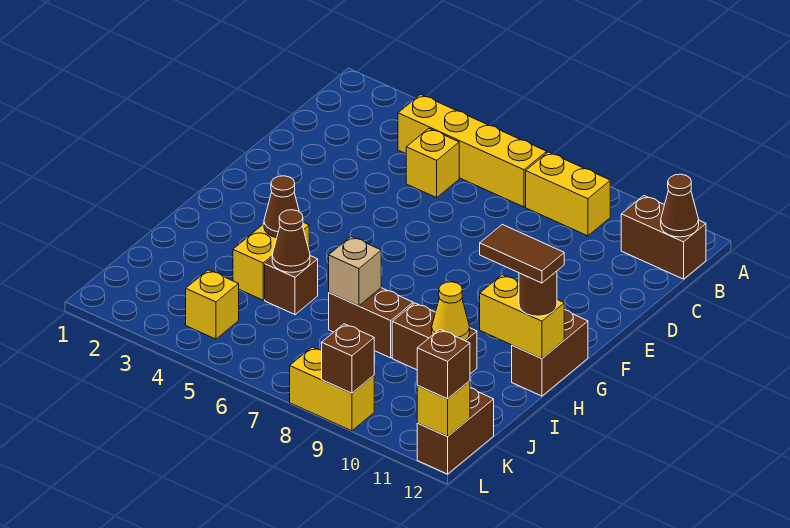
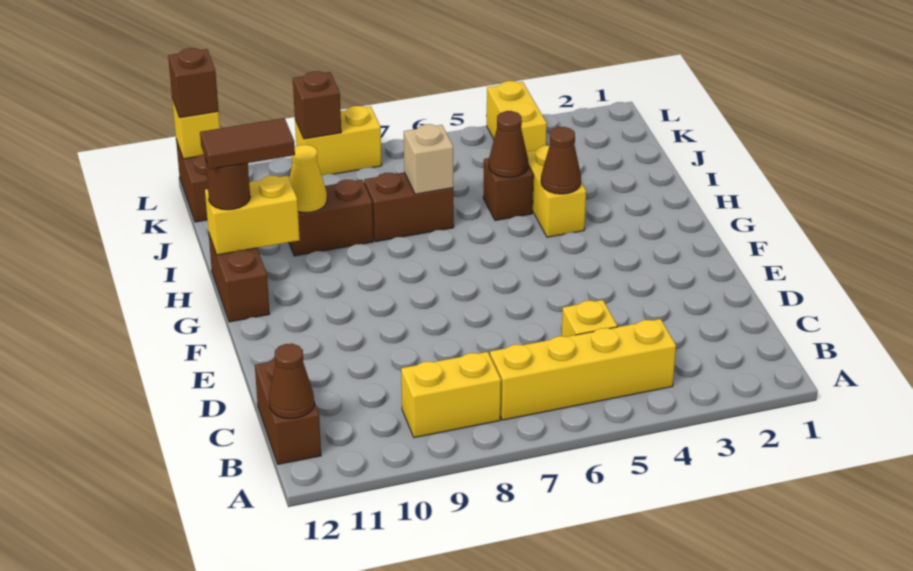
brown brick B11:B12 level 1 -> brown brick B12:C12 level 1
yellow brick K4 level 1 -> yellow brick K4:L4 level 1

